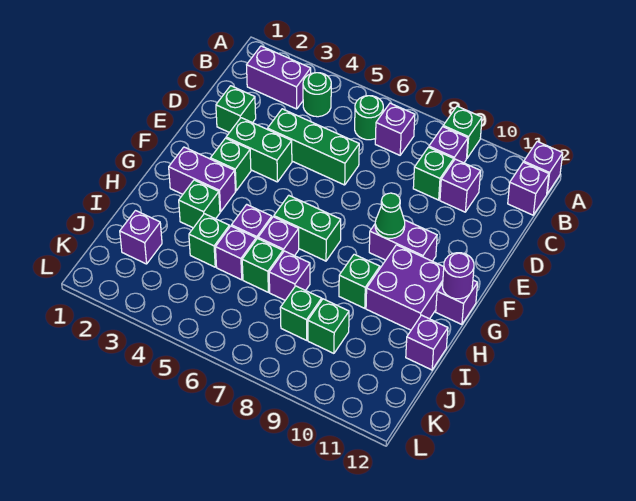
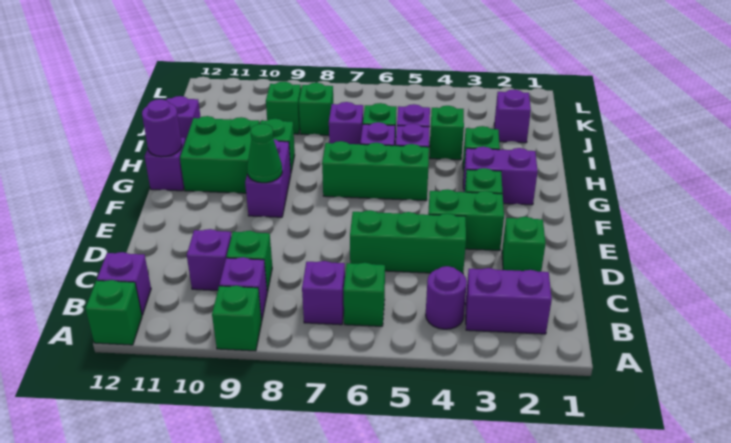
purple brick A12 level 1 -> green brick A12 level 1
green round brick B4 level 1 -> purple round brick B4 level 1
green round brick B6 level 1 -> green brick B6 level 1
purple brick F9:F10 level 1 -> purple brick F9:G9 level 1
green brick G6:G7 level 1 -> green brick G5:G7 level 1
purple brick G10:H11 level 1 -> green brick G10:H11 level 1

